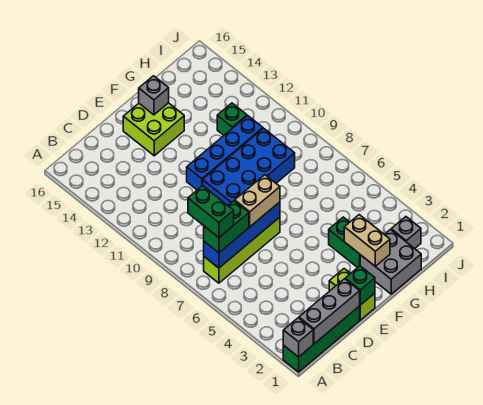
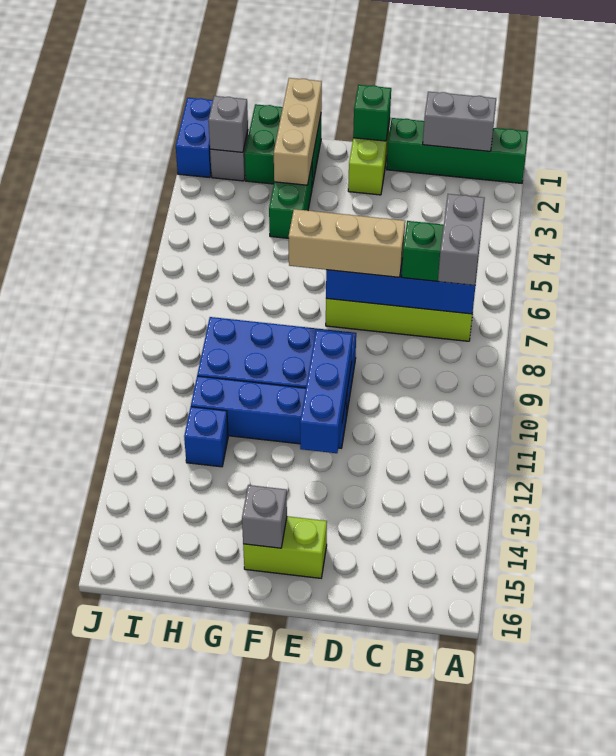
grey brick A1 level 2 -> grey brick I2 level 2
grey brick B1:D1 level 2 -> grey brick B1:C1 level 2
green brick B7:B8 level 4 -> grey brick B7:B8 level 4
tan brick D7:E7 level 3 -> tan brick D7:F7 level 3
none -> blue brick E10:E12 level 2
lime brick E14:F15 level 1 -> lime brick E15:F15 level 1
grey brick G1:H2 level 1 -> green brick G1:H2 level 1
tan brick G2:G3 level 2 -> tan brick G1:G3 level 2
green brick H12 level 1 -> blue brick H12 level 1
none -> blue brick J1:J2 level 1

